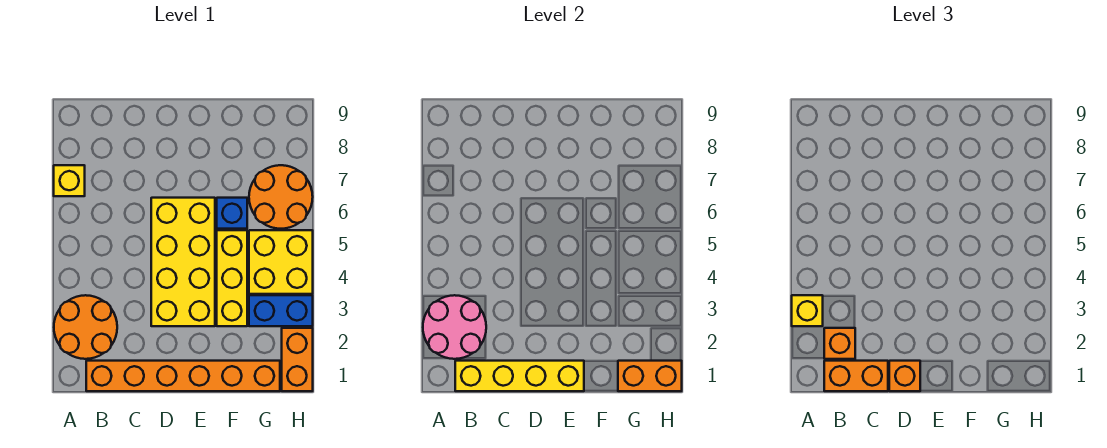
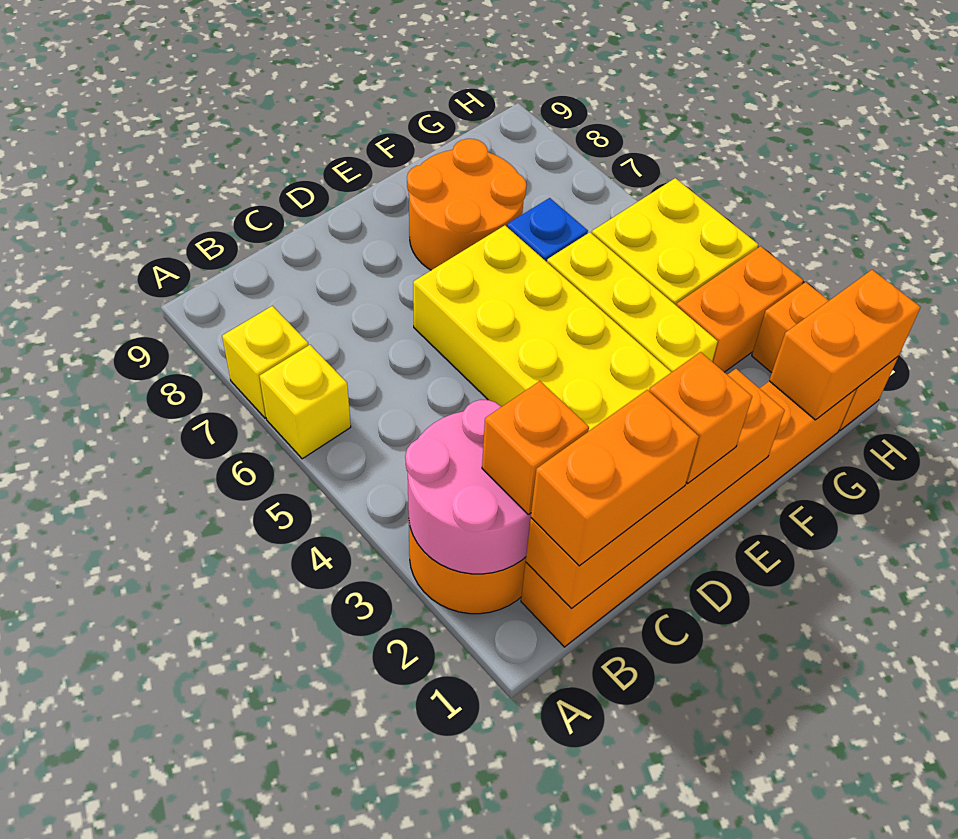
yellow brick A3 level 3 -> yellow brick A6 level 1
yellow brick B1:E1 level 2 -> orange brick B1:E1 level 2
blue brick G3:H3 level 1 -> orange brick G3:H3 level 1
orange round brick G6:H7 level 1 -> orange round brick E7:F8 level 1

